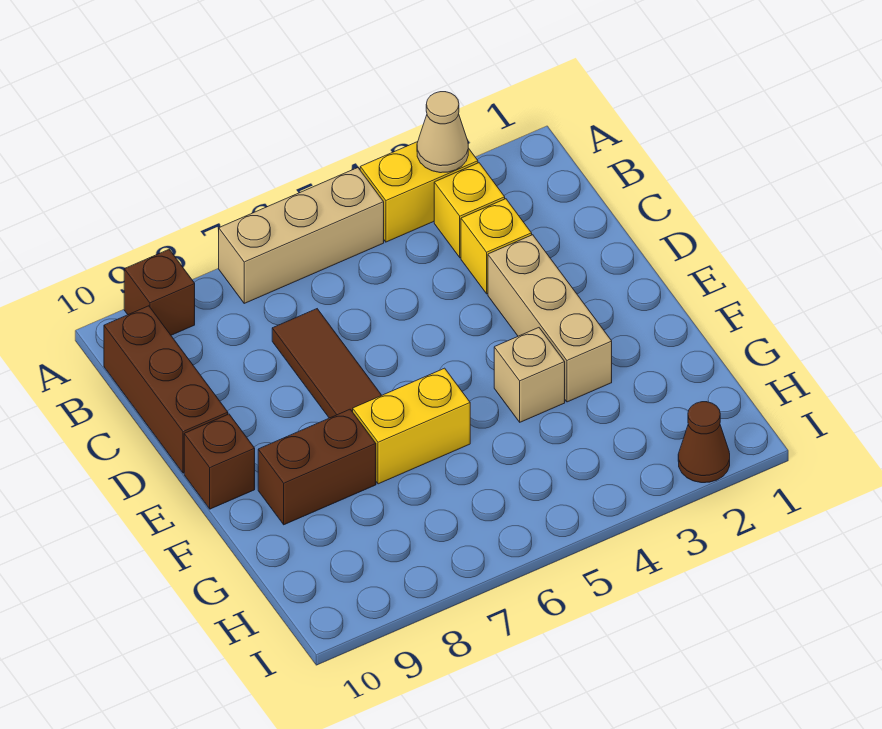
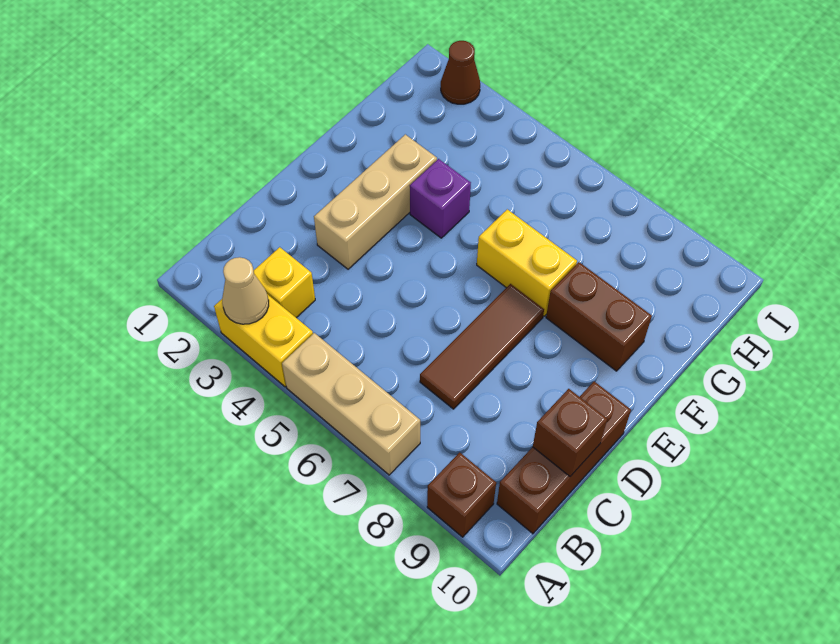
yellow brick C3 level 1 -> none
brown brick E10 level 1 -> brown brick C10 level 2
tan brick F4 level 1 -> purple brick F4 level 1

